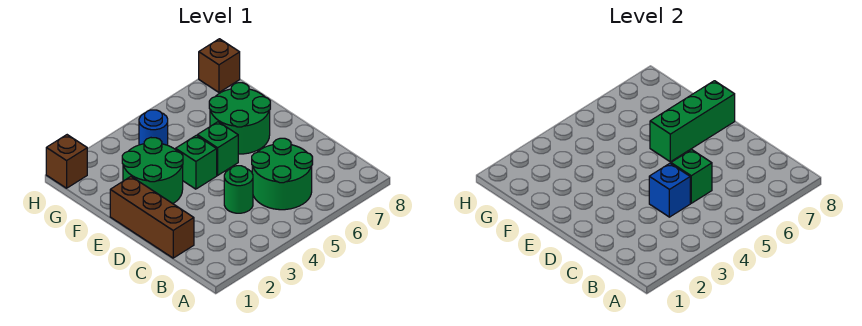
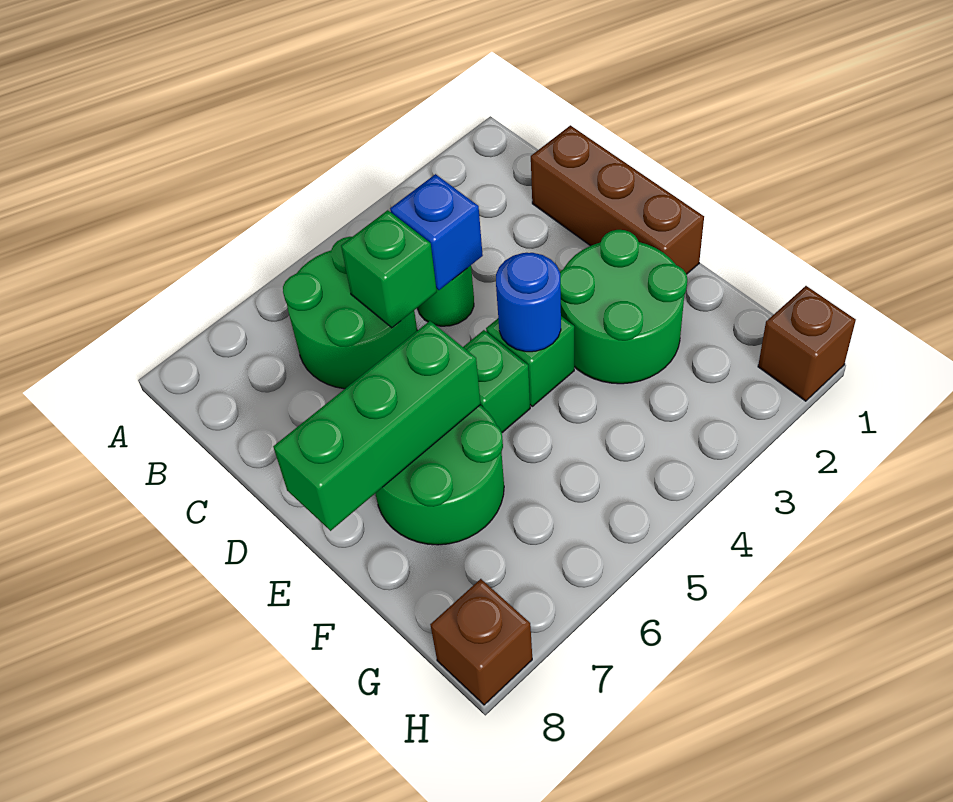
blue round brick G4 level 1 -> blue round brick E4 level 2

